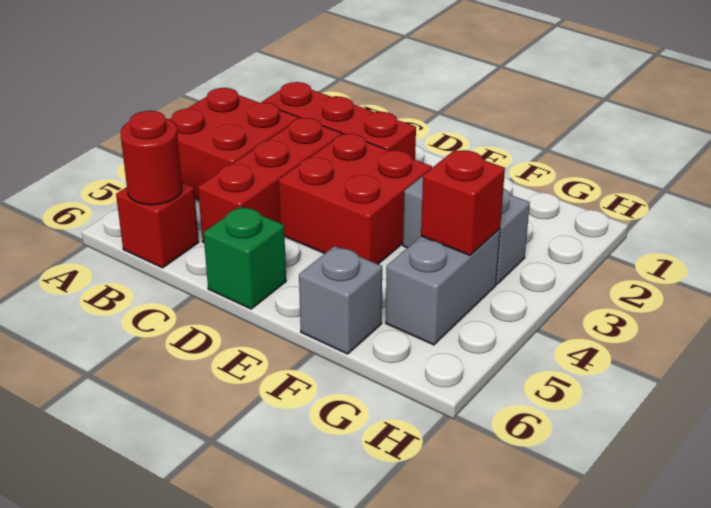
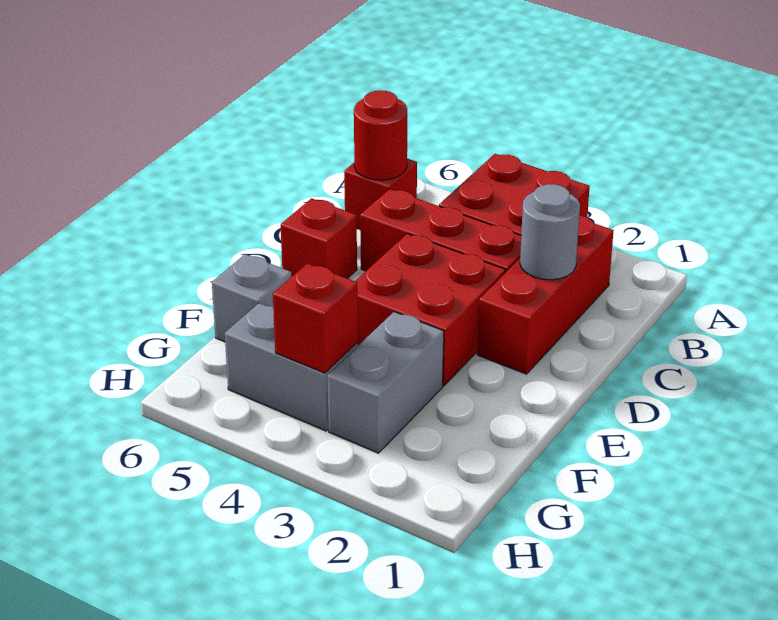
none -> grey round brick C2 level 2
green brick D6 level 1 -> red brick D6 level 1

